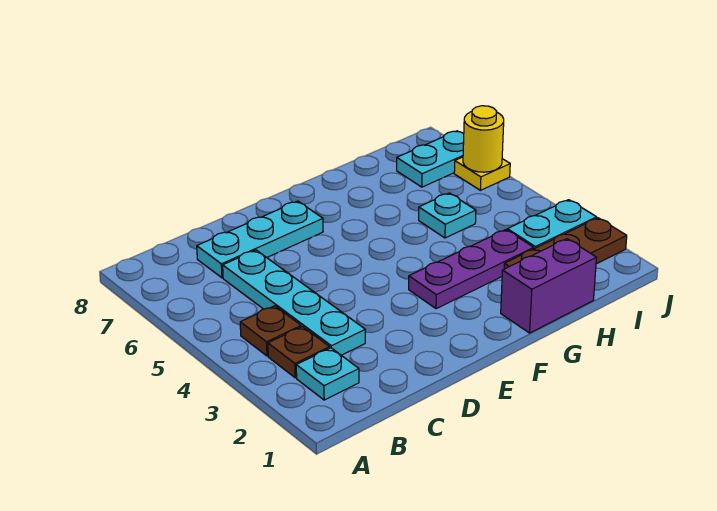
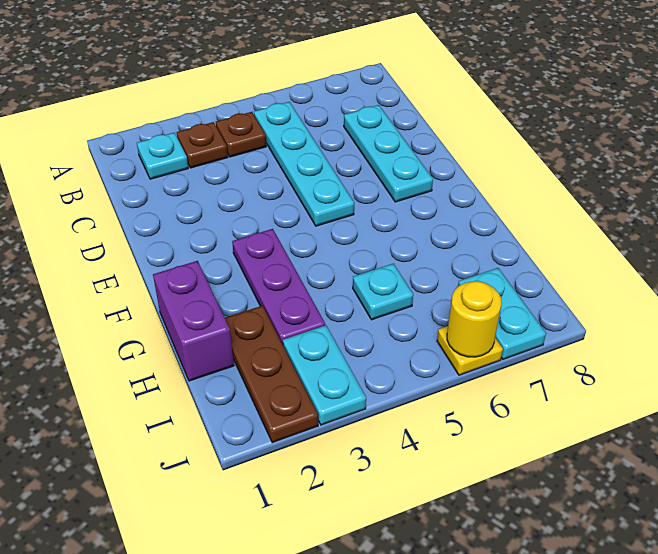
cyan plate C3:C6 level 1 -> cyan plate B5:E5 level 1

